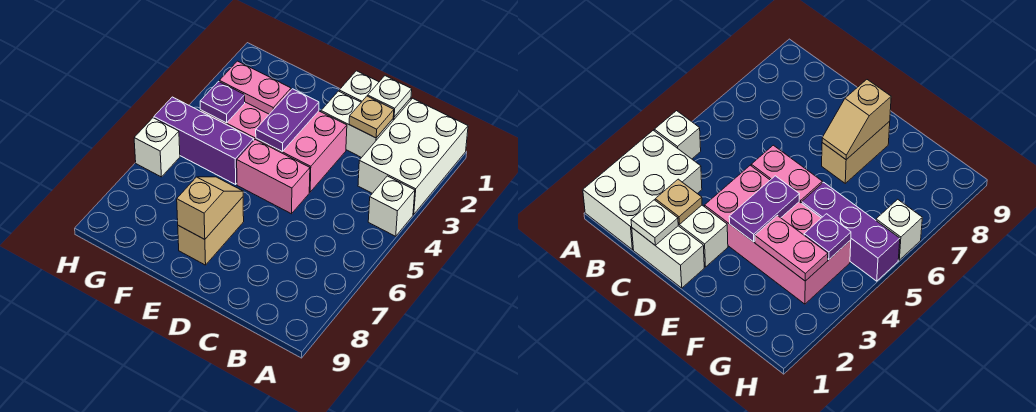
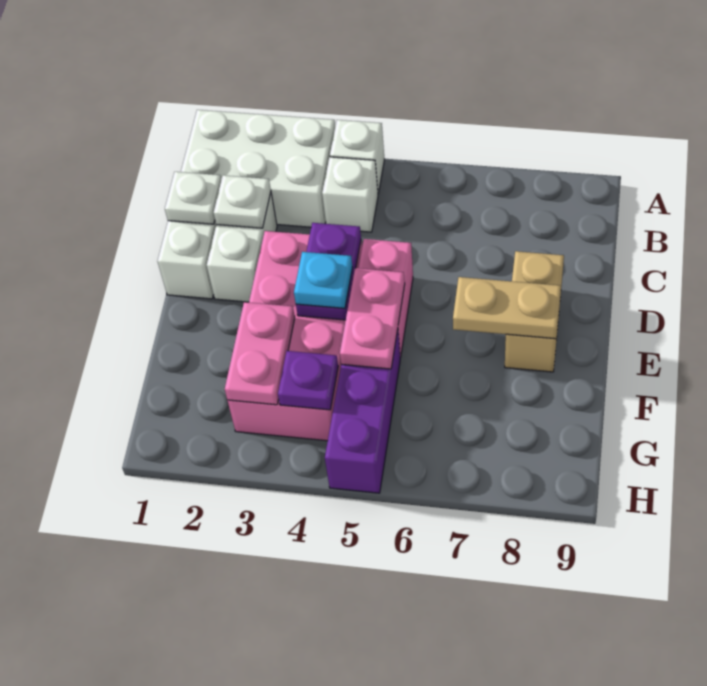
tan plate C2 level 2 -> white plate C2 level 2
purple plate E3:E4 level 2 -> purple plate D4:E4 level 2
none -> cyan plate E4 level 3
none -> pink plate E5:F5 level 2
tan brick E7:E8 level 1 -> tan brick D8:E8 level 1
tan slope E7:E8 level 2 top 8 -> tan plate E7:E8 level 2
white brick H6 level 1 -> white brick B4 level 1

